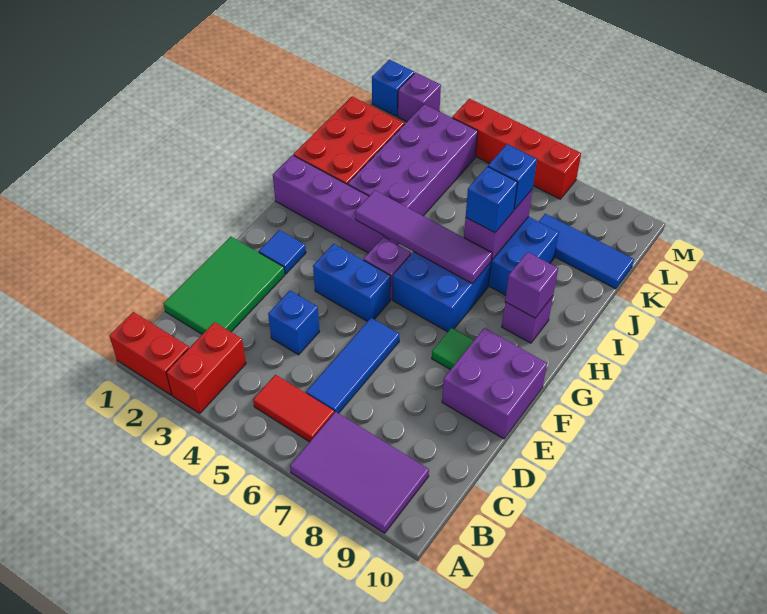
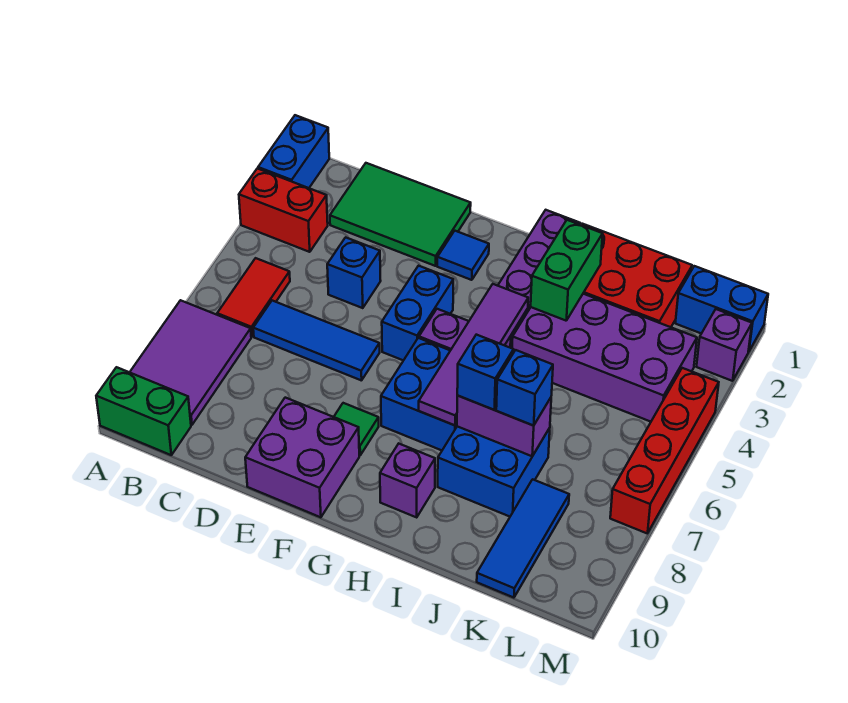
red brick A1:A2 level 1 -> blue brick A1:A2 level 1
none -> green brick A10:B10 level 1
purple brick H9 level 2 -> none
none -> green brick I2:I3 level 2
blue brick M1 level 1 -> blue brick L1:M1 level 1

